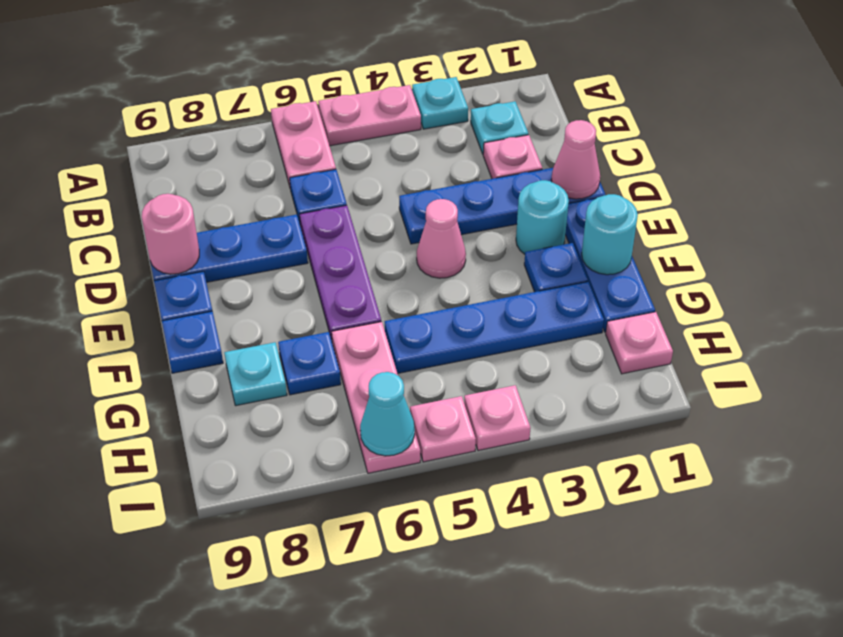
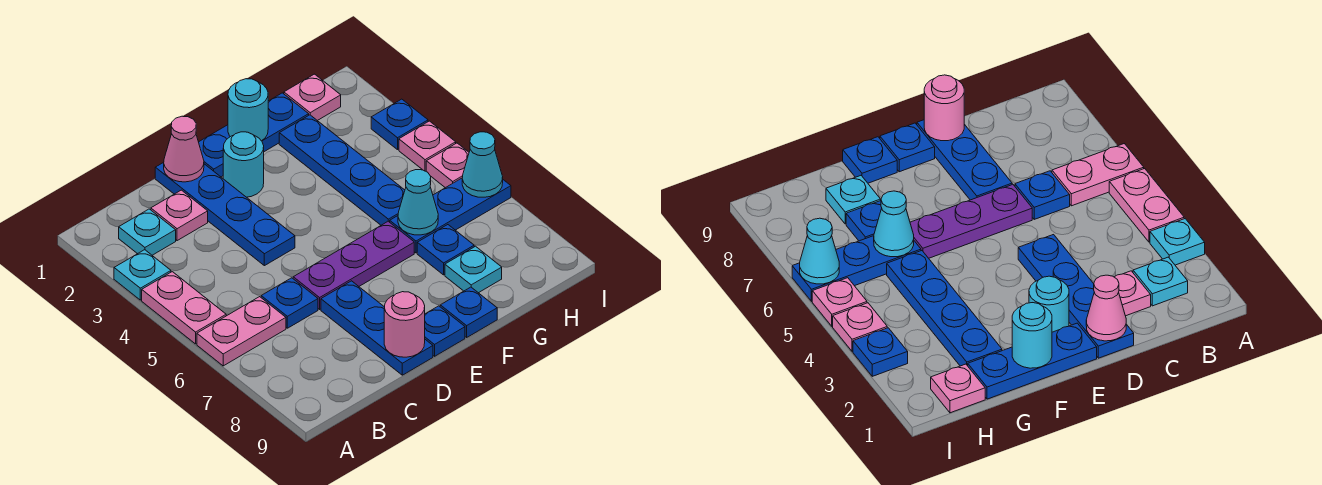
pink cone E4 level 1 -> none
blue plate F2 level 1 -> blue plate I3 level 1
pink plate G6:I6 level 1 -> blue plate G6:I6 level 1
none -> cyan cone G6 level 2

